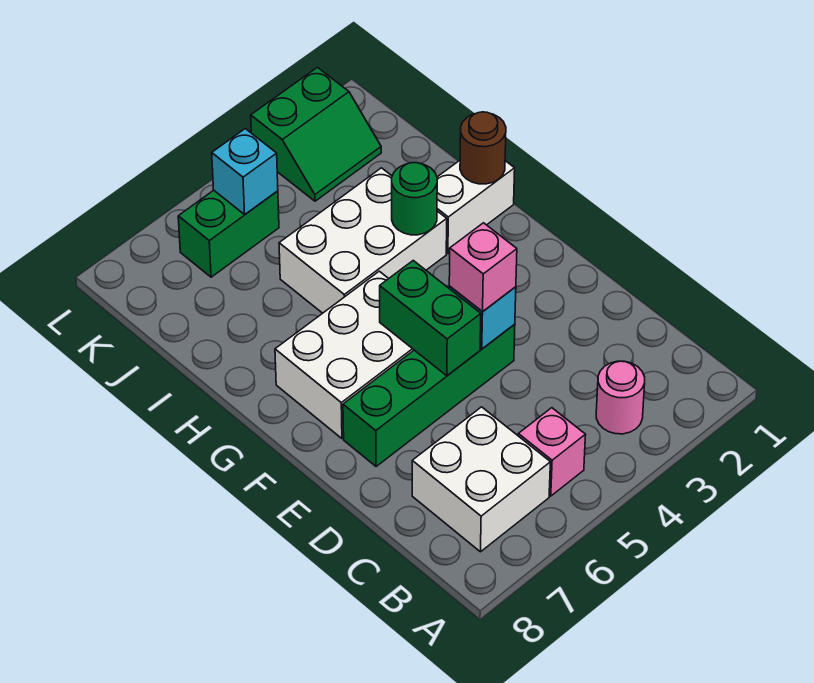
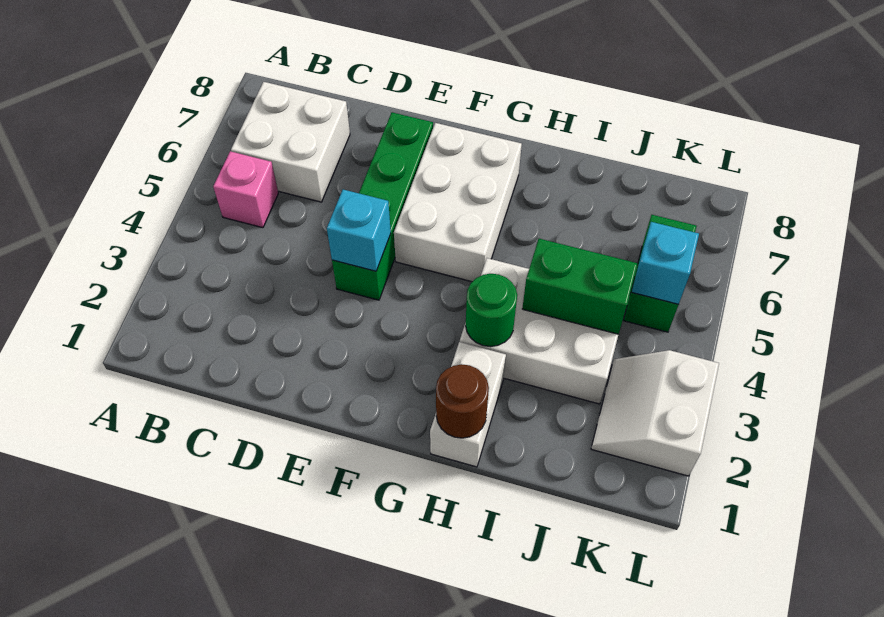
pink round brick B3 level 1 -> none
pink brick E4 level 3 -> none
green brick E5:F5 level 2 -> green brick I4:J4 level 2
white brick H3:I5 level 1 -> white brick H3:J4 level 1
green slope K2:L3 level 1 top L -> white slope K2:L3 level 1 top L

